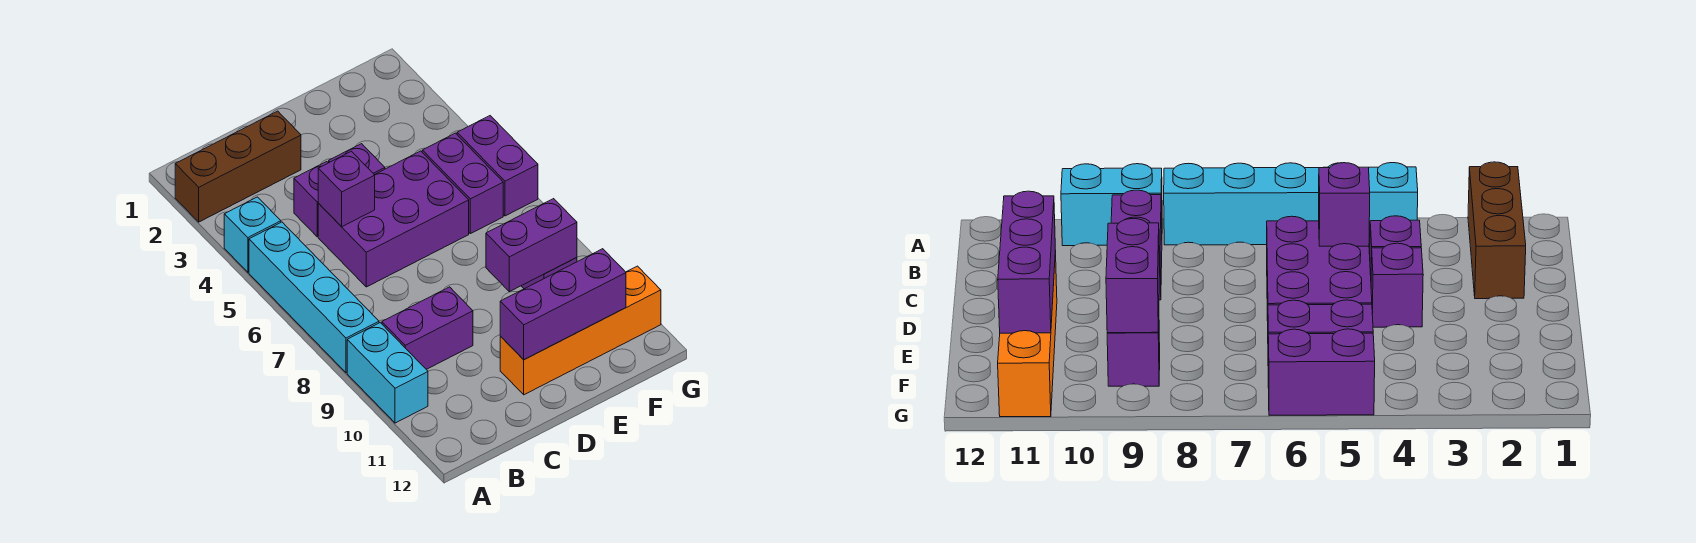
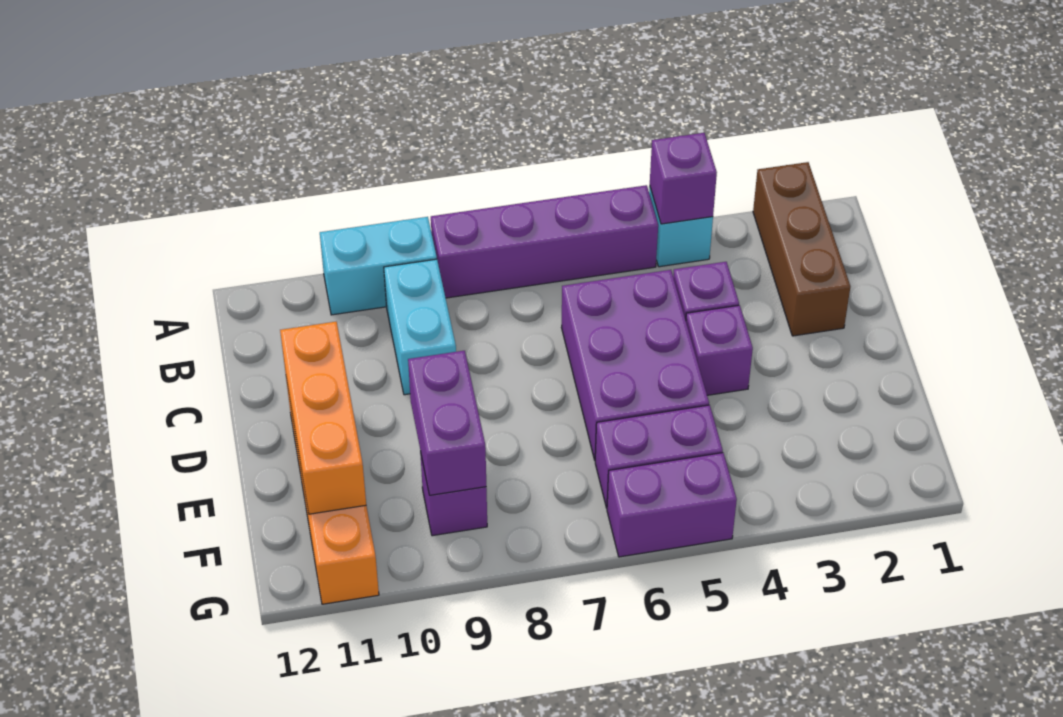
cyan brick A5:A8 level 1 -> purple brick A5:A8 level 1
purple brick B9:C9 level 1 -> cyan brick B9:C9 level 1
purple brick C5 level 2 -> purple brick A4 level 2
purple brick D11:F11 level 2 -> orange brick D11:F11 level 2

